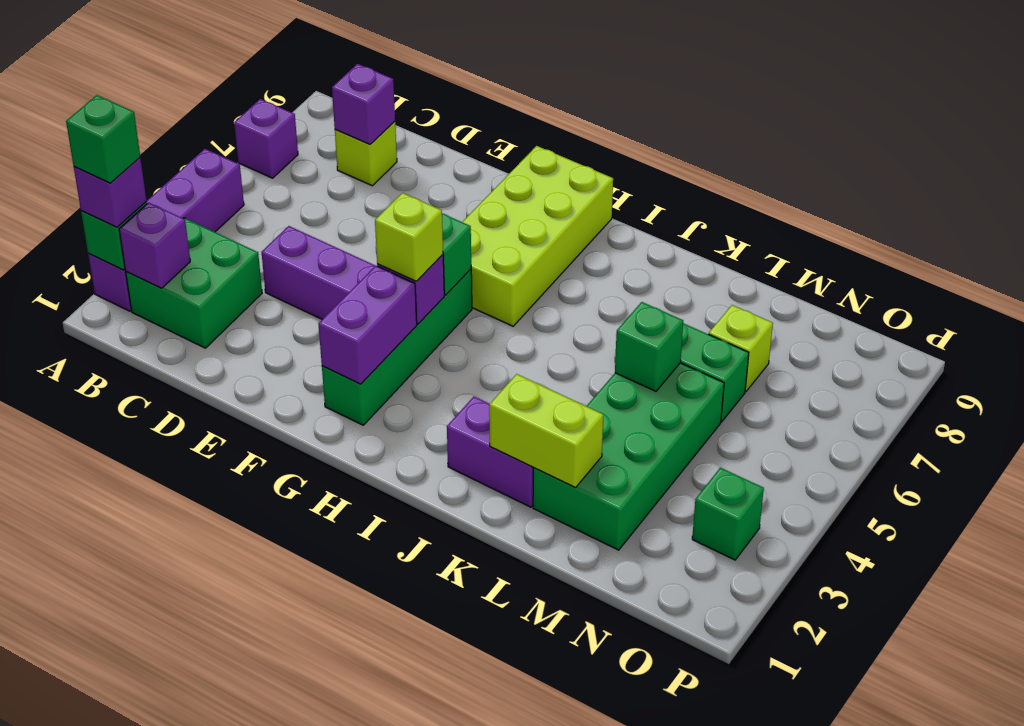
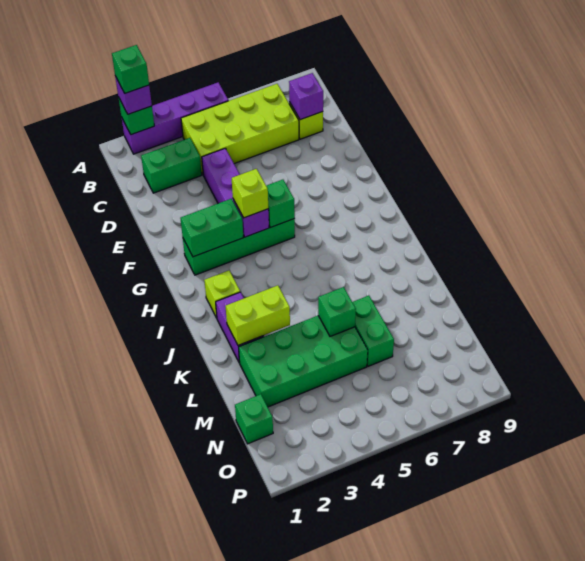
purple brick A7 level 1 -> none
green brick B2:C3 level 1 -> green brick C2:C3 level 1
purple brick B2 level 2 -> none
purple brick G2:G3 level 2 -> green brick G2:G3 level 2
lime brick G6:H9 level 1 -> lime brick B4:C7 level 1
lime brick K2:L2 level 2 -> lime brick K2:K3 level 2
lime brick M7 level 1 -> lime brick I2 level 1
green brick O3 level 1 -> green brick N1 level 1

